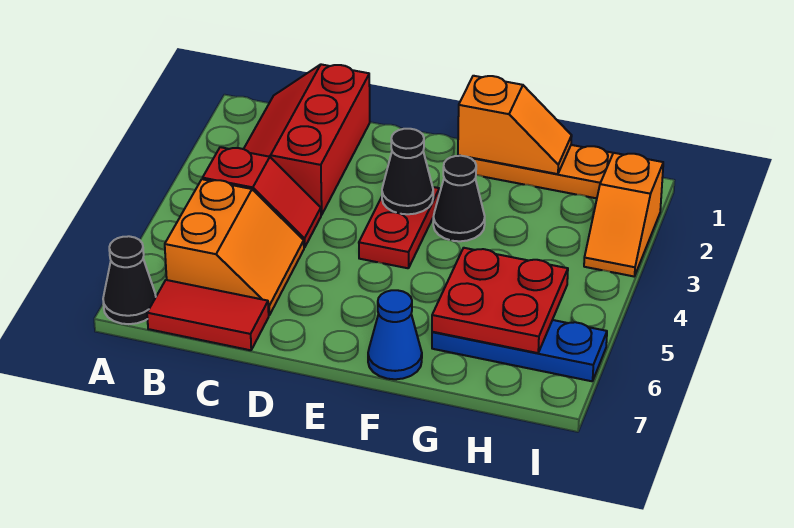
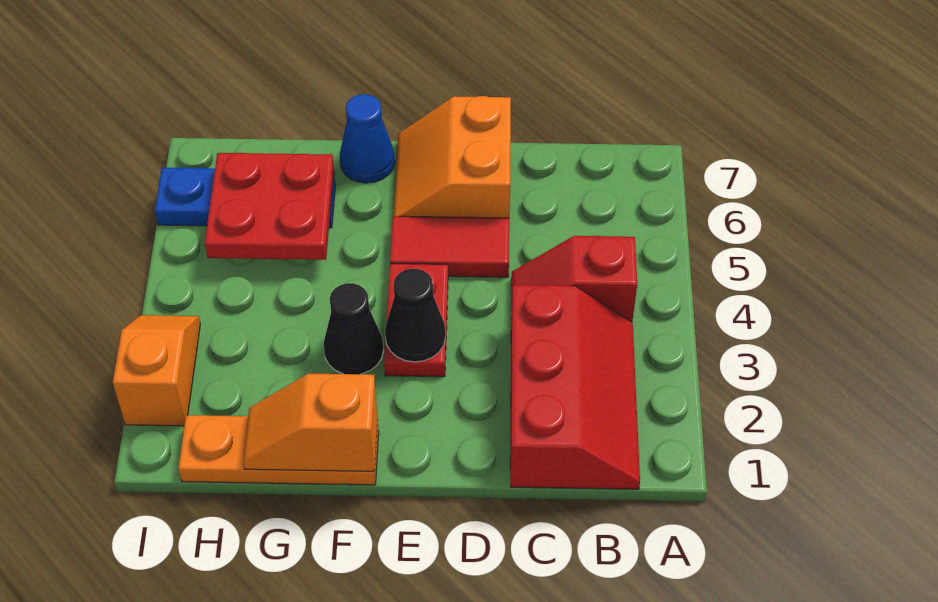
black cone A7 level 1 -> none
orange slope B5:C6 level 1 top B -> orange slope D6:E7 level 1 top D
red tile B7:C7 level 1 -> red tile D5:E5 level 1

